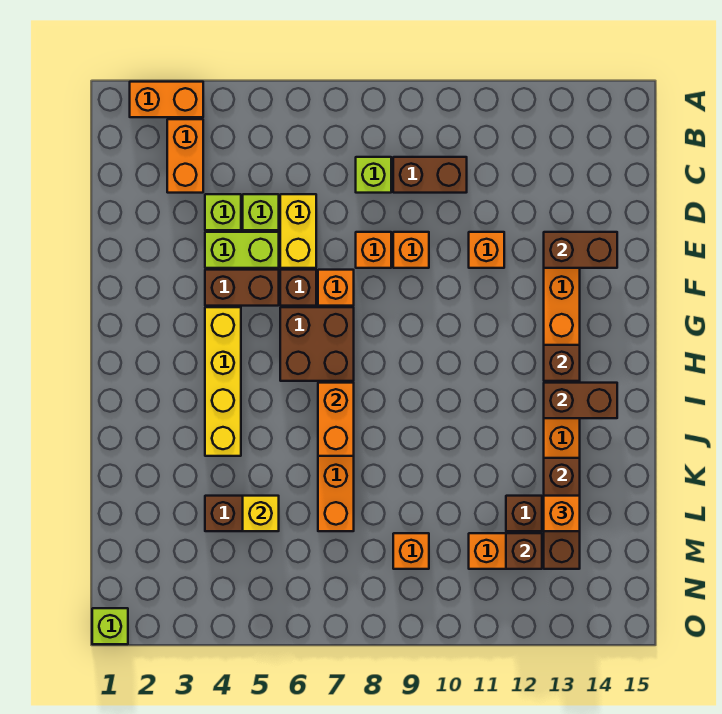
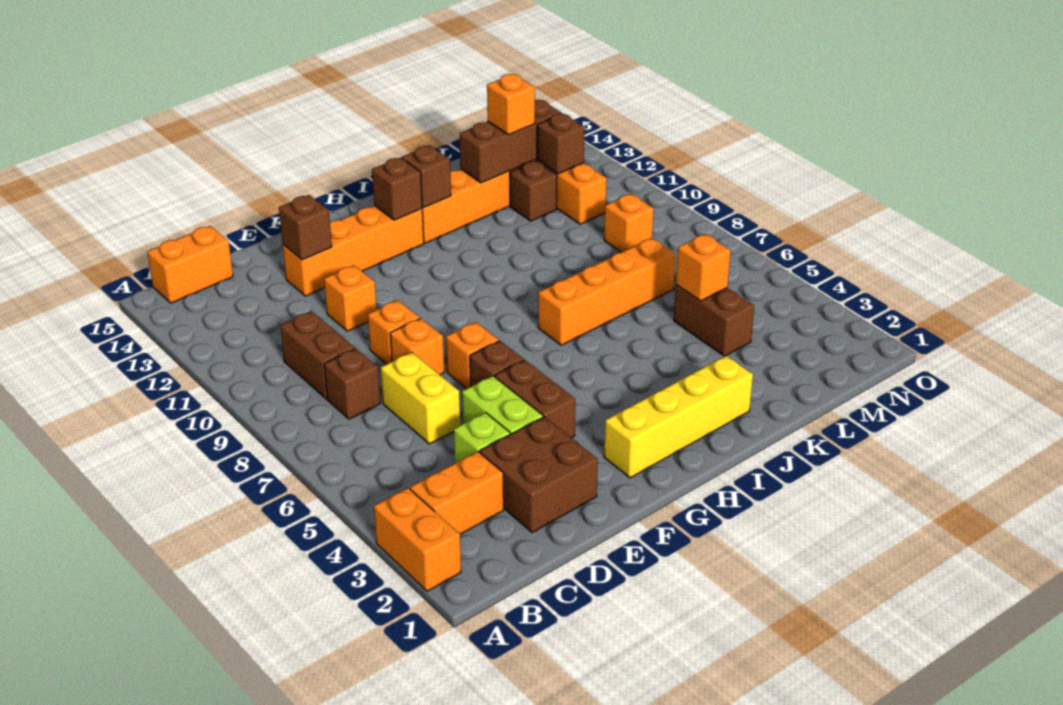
lime brick C8 level 1 -> brown brick C8 level 1
lime brick D5 level 1 -> none
yellow brick D6:E6 level 1 -> yellow brick D6:D7 level 1
brown brick E13:E14 level 2 -> brown brick E13 level 2
yellow brick G4:J4 level 1 -> yellow brick G2:J2 level 1
brown brick G6:H7 level 1 -> brown brick D2:E3 level 1
orange brick I7:J7 level 2 -> orange brick B15:C15 level 1
brown brick I13:I14 level 2 -> brown brick I13 level 2
yellow brick L5 level 2 -> orange brick L5 level 2
lime brick O1 level 1 -> none

